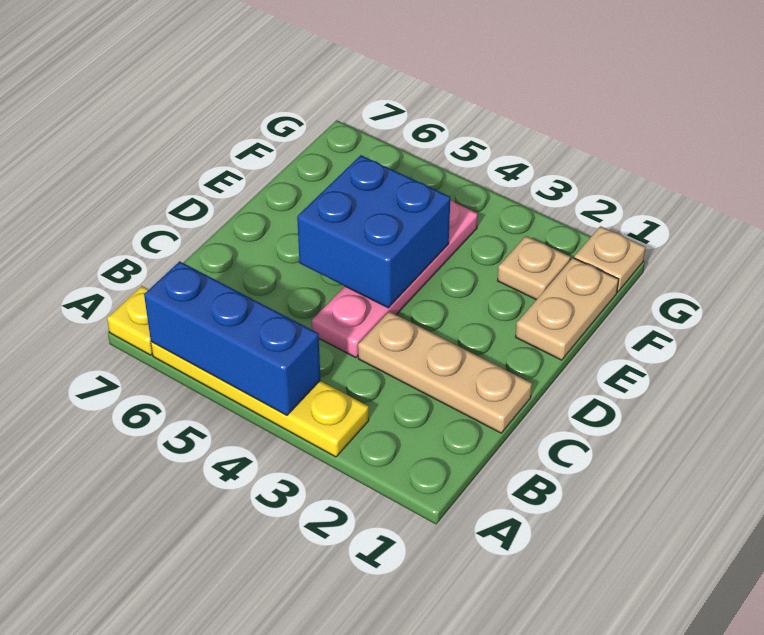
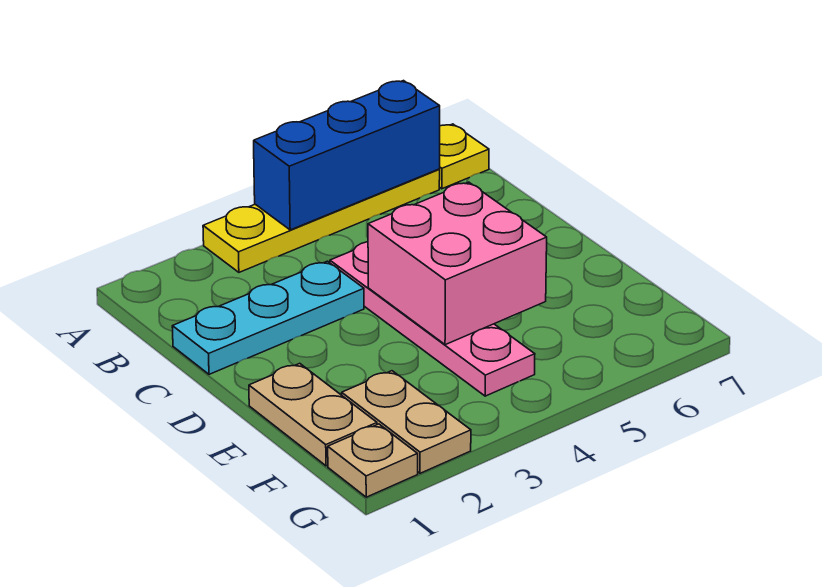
tan plate C1:C3 level 1 -> cyan plate C1:C3 level 1
blue brick D4:E5 level 2 -> pink brick D4:E5 level 2
tan plate F2 level 1 -> tan plate F2:G2 level 1

